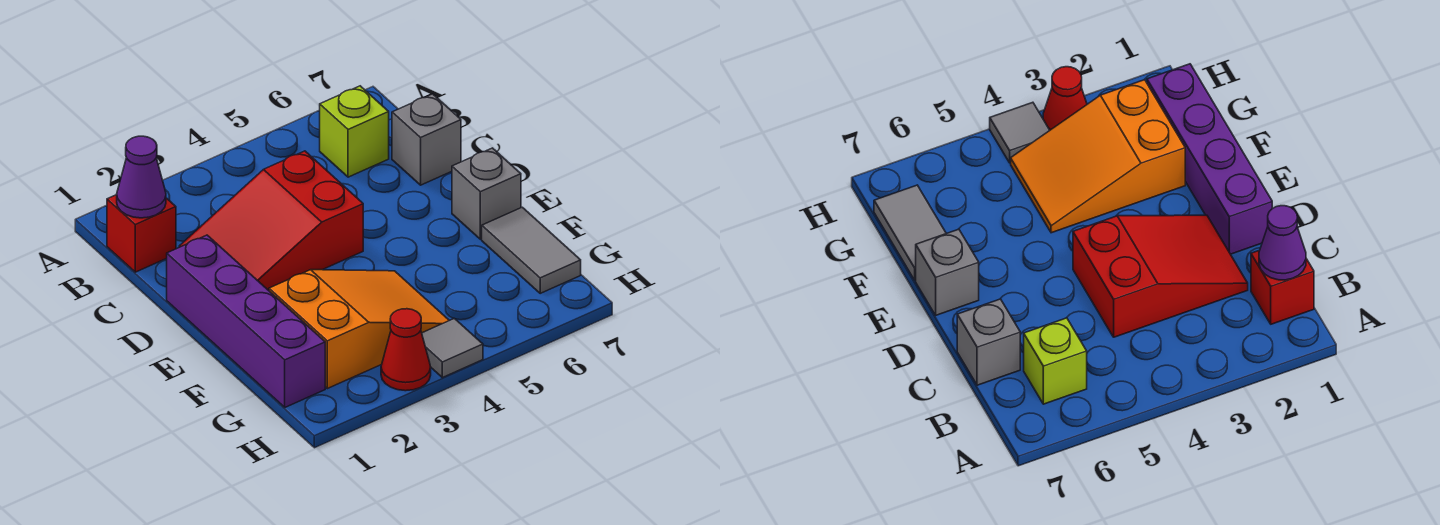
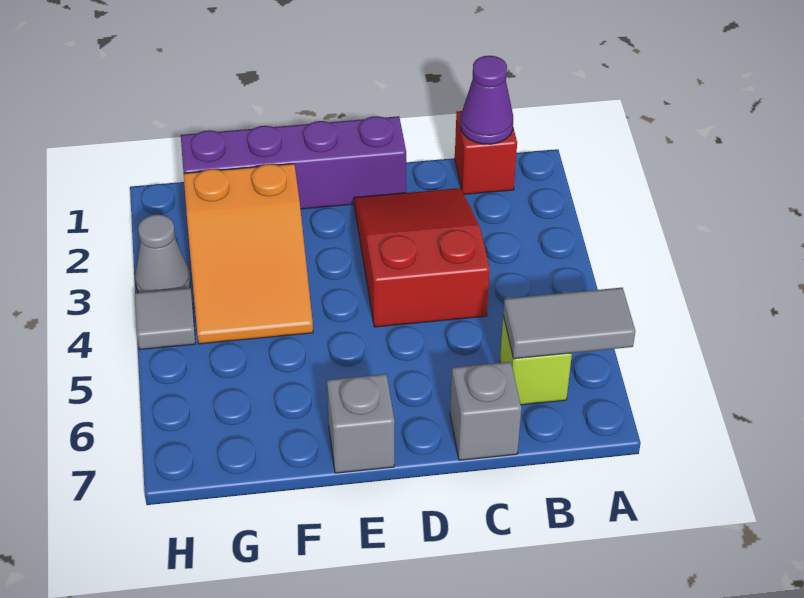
grey tile F7:G7 level 1 -> grey tile A6:B6 level 2
red cone H3 level 1 -> grey cone H3 level 1

